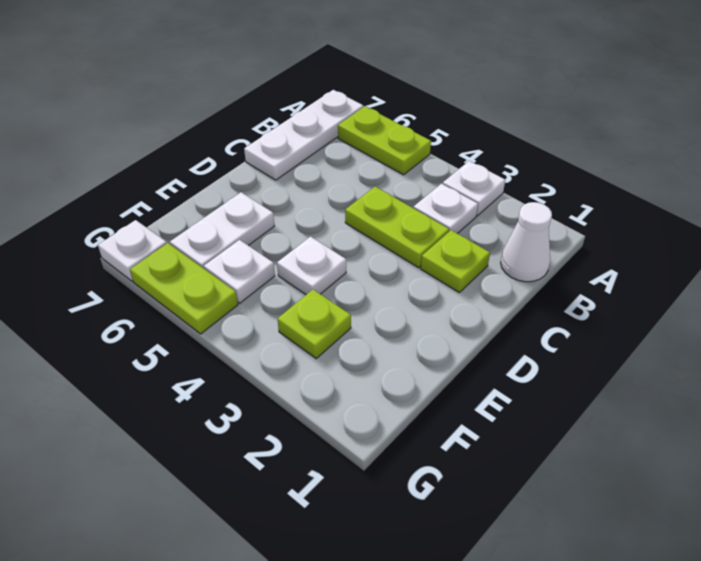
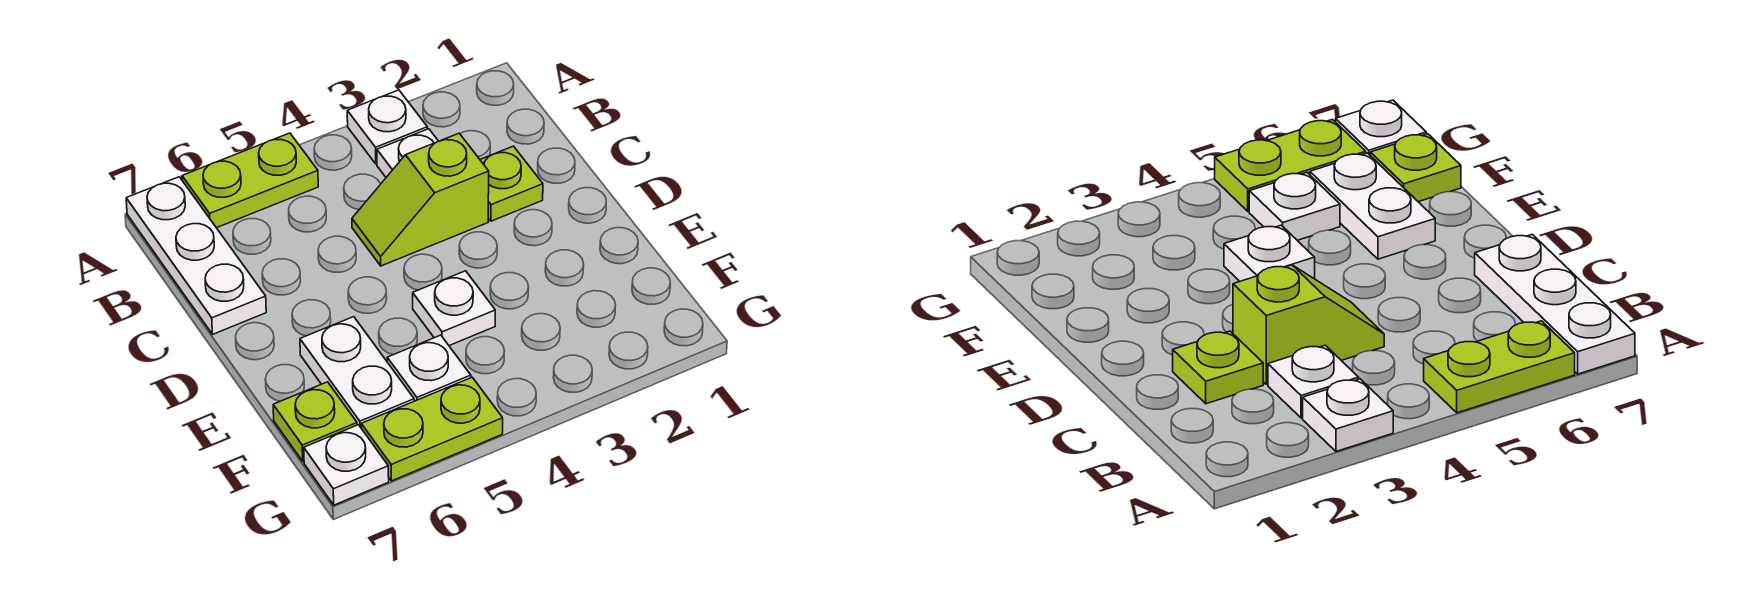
white cone B1 level 1 -> none
lime plate C3:C4 level 1 -> lime slope C3:C4 level 1 top 3
lime plate F3 level 1 -> lime plate F7 level 1

